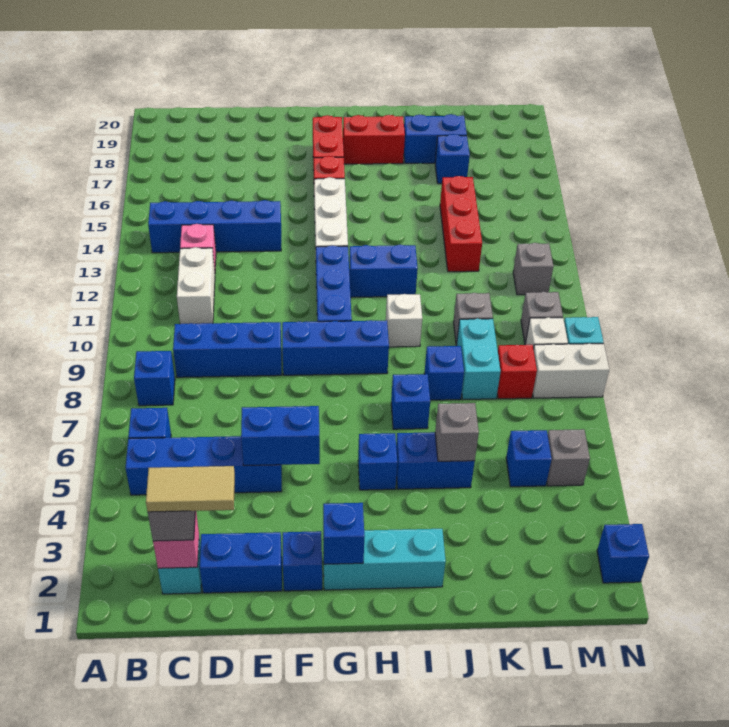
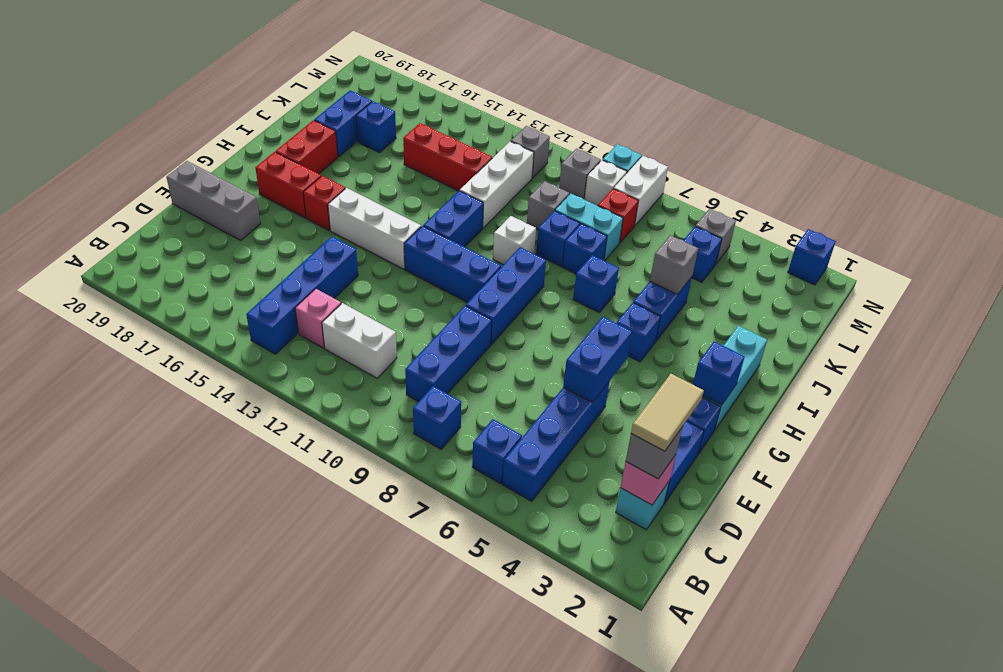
none -> grey brick E18:E20 level 1
none -> blue brick J9 level 1
none -> white brick J12:L12 level 1

